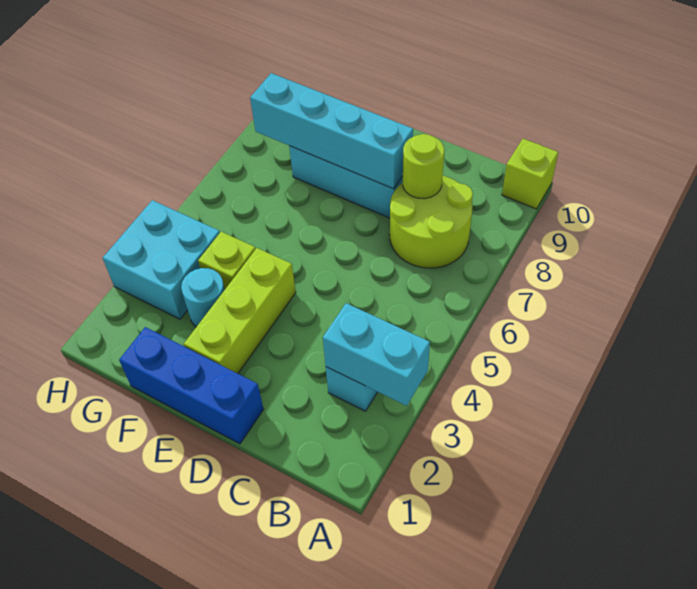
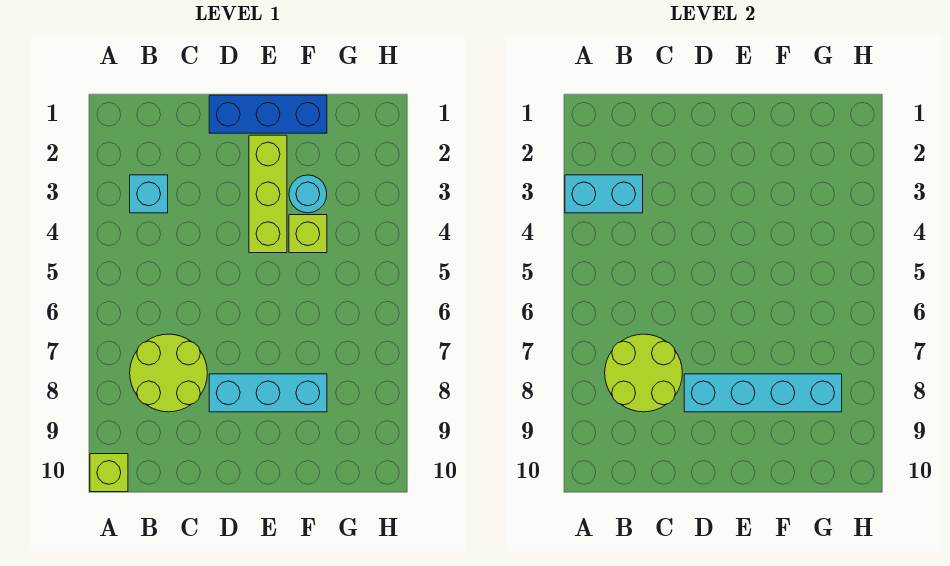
lime round brick C8 level 2 -> lime round brick B7:C8 level 2
cyan brick G3:H4 level 1 -> none

